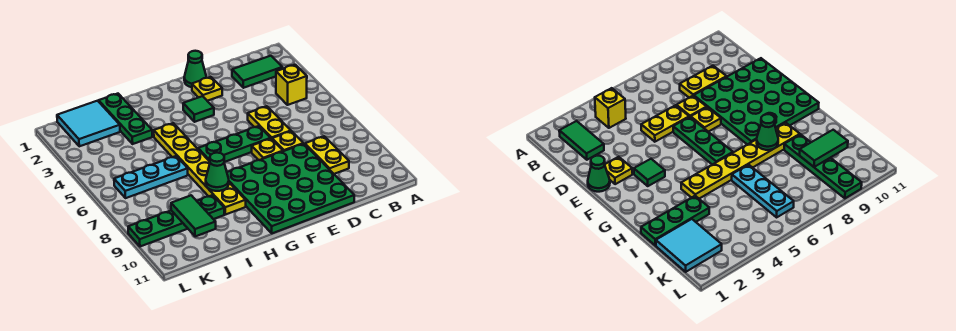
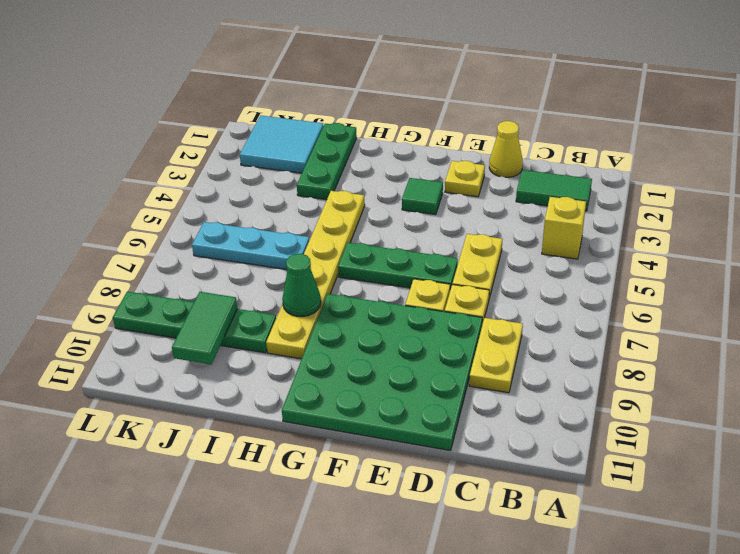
none -> yellow cone D1 level 1
green cone E1 level 1 -> none

